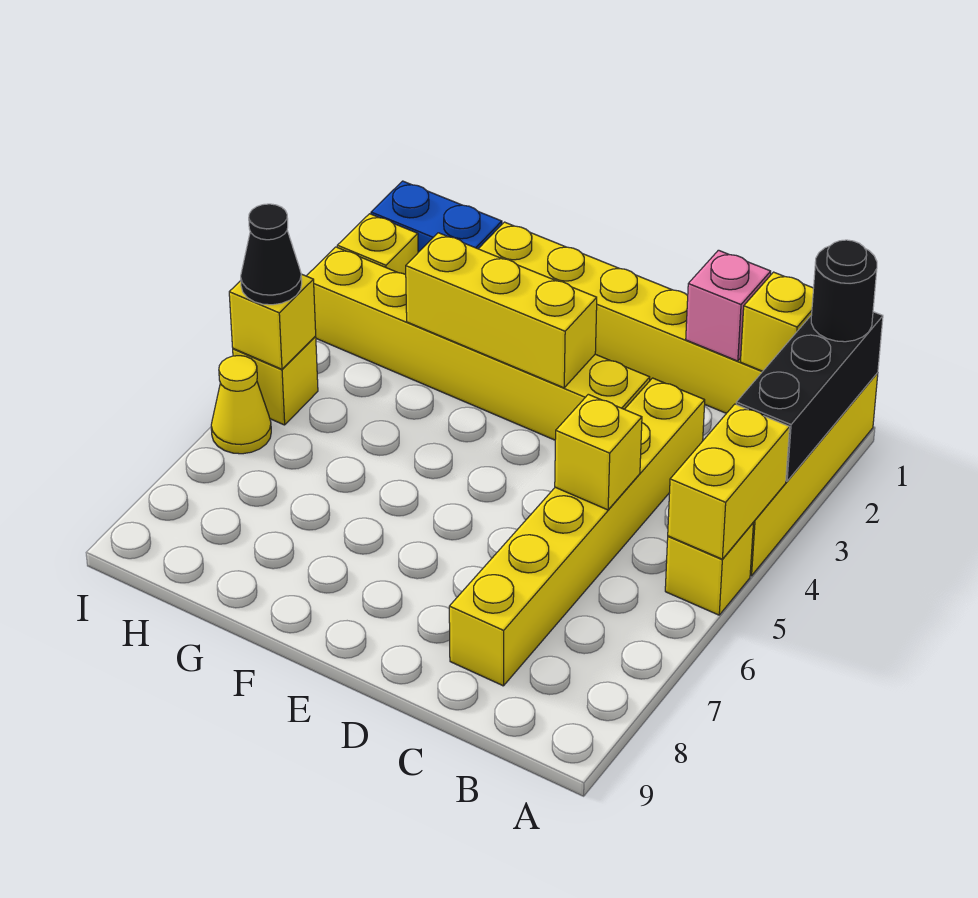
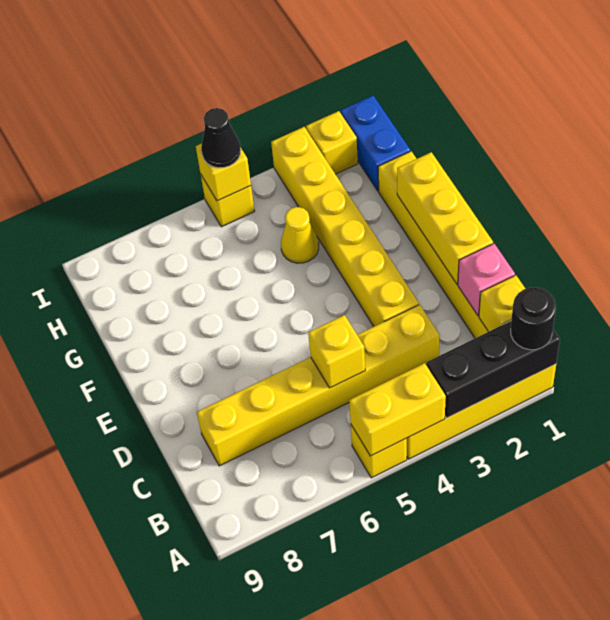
yellow brick E3:G3 level 2 -> yellow brick D1:F1 level 2
yellow cone I6 level 1 -> yellow cone G4 level 1

